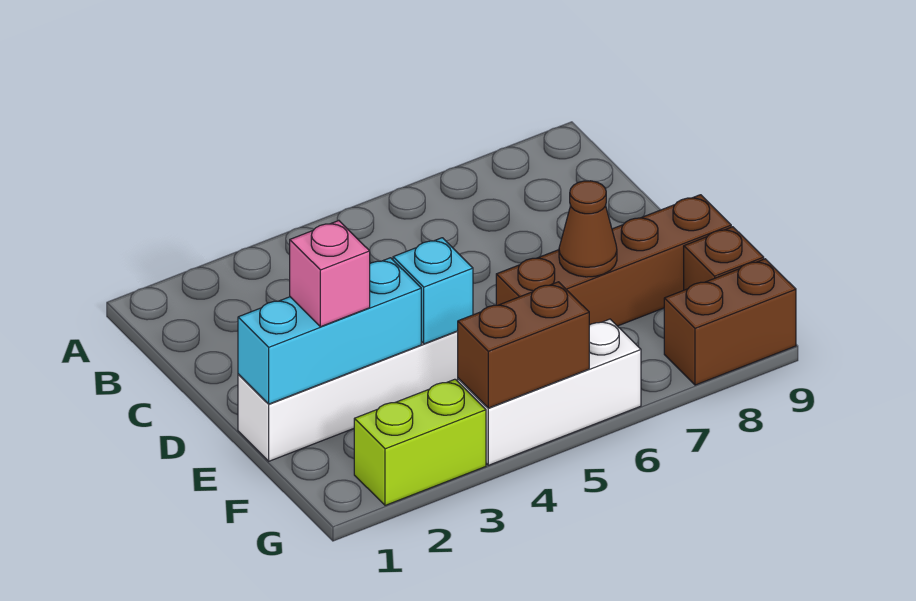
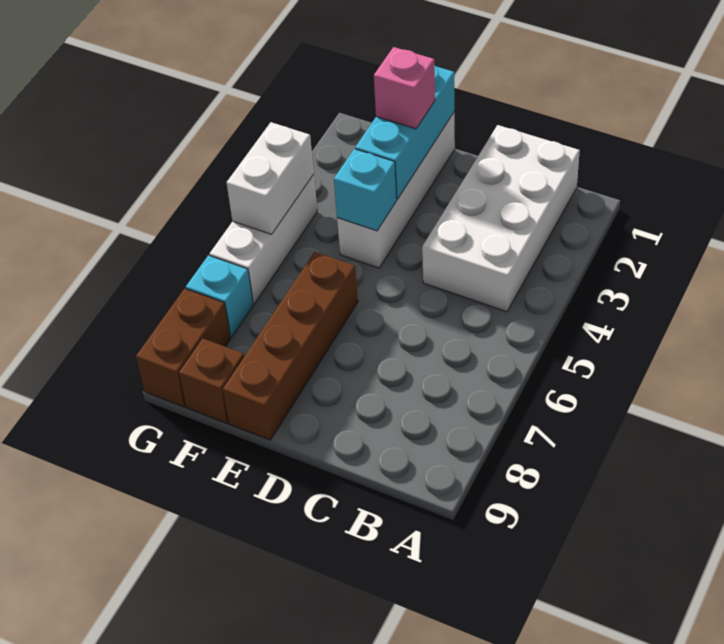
none -> white brick B1:C4 level 1
brown cone E7 level 2 -> none
lime brick G2:G3 level 1 -> none
brown brick G4:G5 level 2 -> white brick G4:G5 level 2
none -> cyan brick G7 level 1

